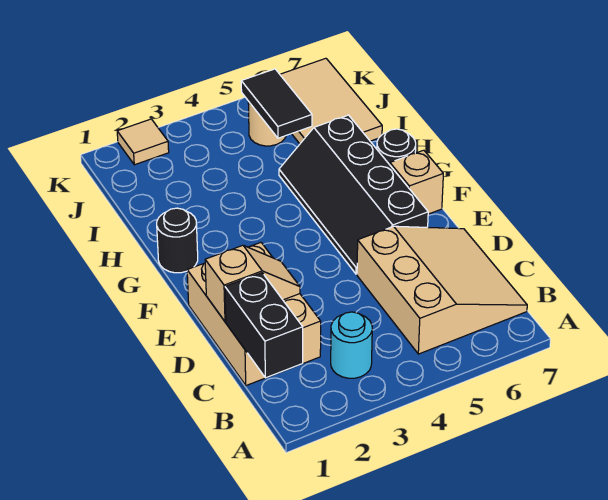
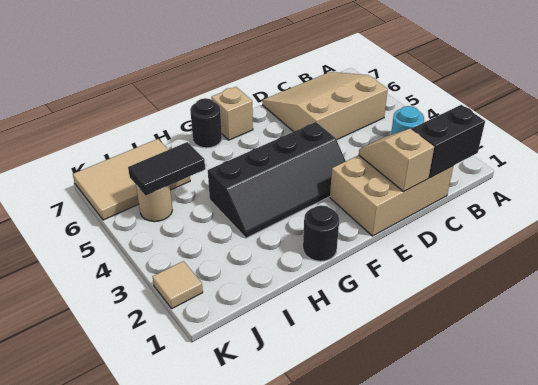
black slope E5:H6 level 1 top 6 -> black slope E3:H4 level 1 top 4

